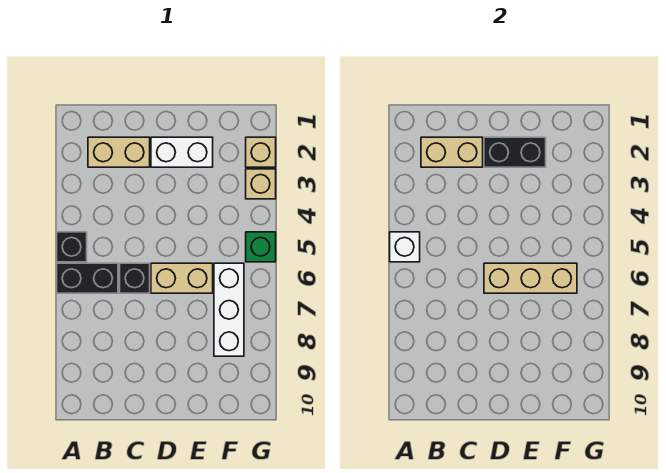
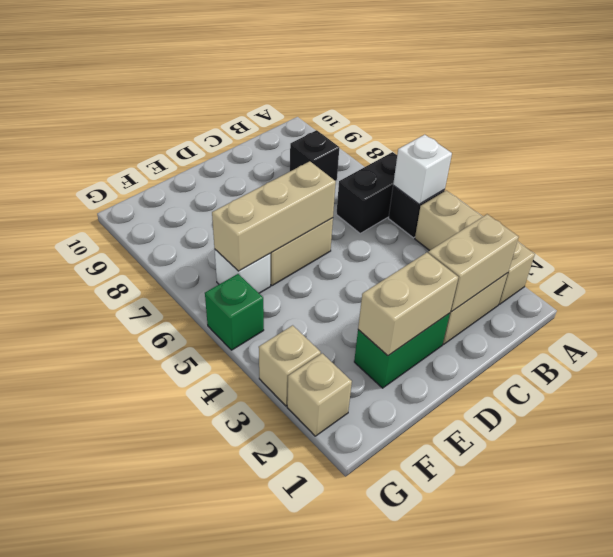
none -> tan brick A2:A4 level 1
black brick C6 level 1 -> black brick B8 level 1
white brick D2:E2 level 1 -> green brick D2:E2 level 1
black brick D2:E2 level 2 -> tan brick D2:E2 level 2
white brick F6:F8 level 1 -> white brick F6 level 1

